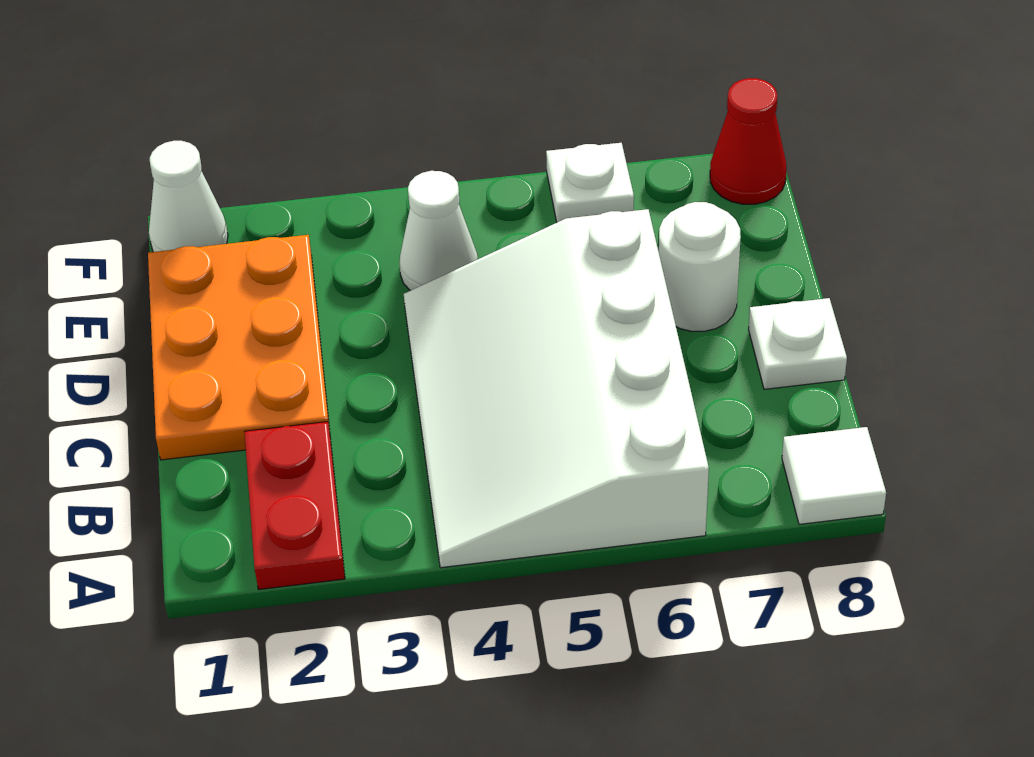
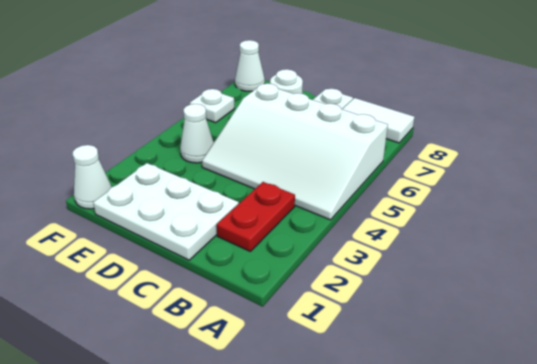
red plate A2:B2 level 1 -> red plate B2:B3 level 1
white tile A8 level 1 -> white tile A8:B8 level 1
orange plate C1:E2 level 1 -> white plate C1:E2 level 1
red cone F8 level 1 -> white cone F8 level 1

